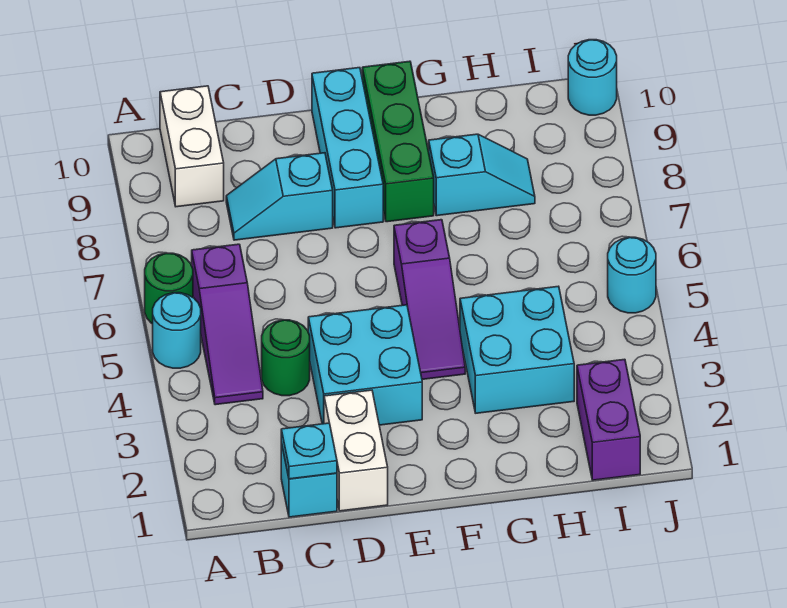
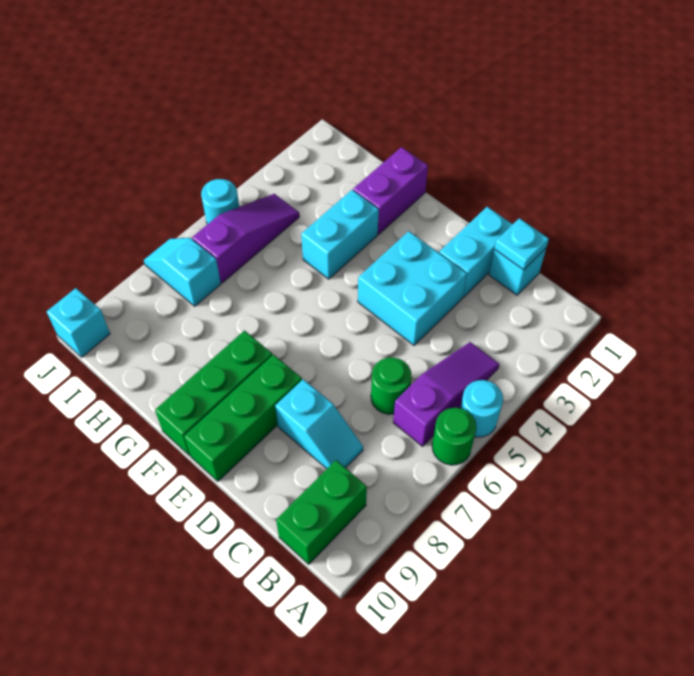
white brick B9:B10 level 1 -> green brick B9:B10 level 1
green round brick C4 level 1 -> green round brick C6 level 1
white brick D1:D2 level 1 -> cyan brick D1:D2 level 1
cyan brick E8:E10 level 1 -> green brick E8:E10 level 1
purple slope F4:F6 level 1 top 6 -> purple slope I4:I6 level 1 top 6
cyan brick G3:H4 level 1 -> cyan brick G3:G4 level 1
cyan slope G8:H8 level 1 top G -> cyan slope I7:J7 level 1 top I
purple brick I1:I2 level 1 -> purple brick G1:G2 level 1
cyan round brick J10 level 1 -> cyan brick J10 level 1

